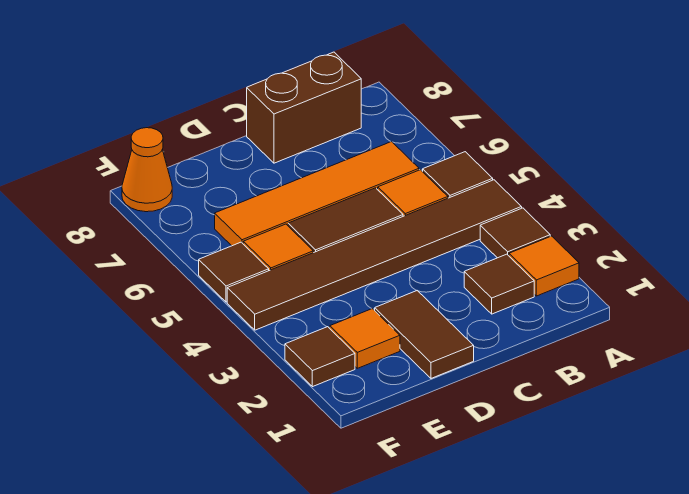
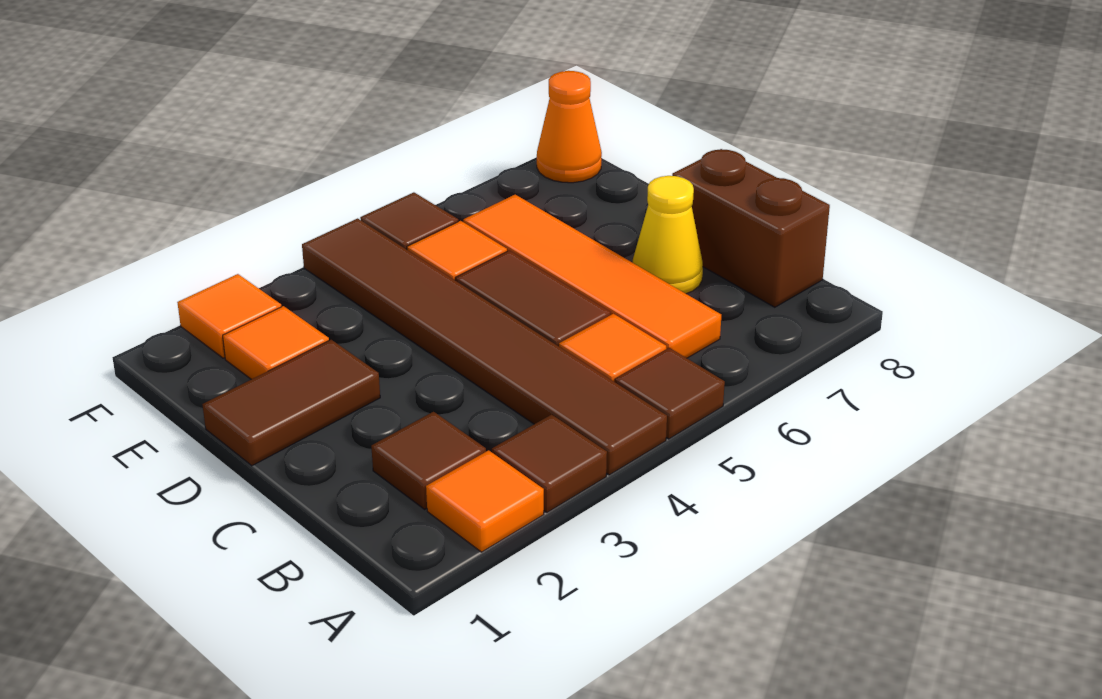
none -> yellow cone C7 level 1
brown tile F2 level 1 -> orange tile F2 level 1

